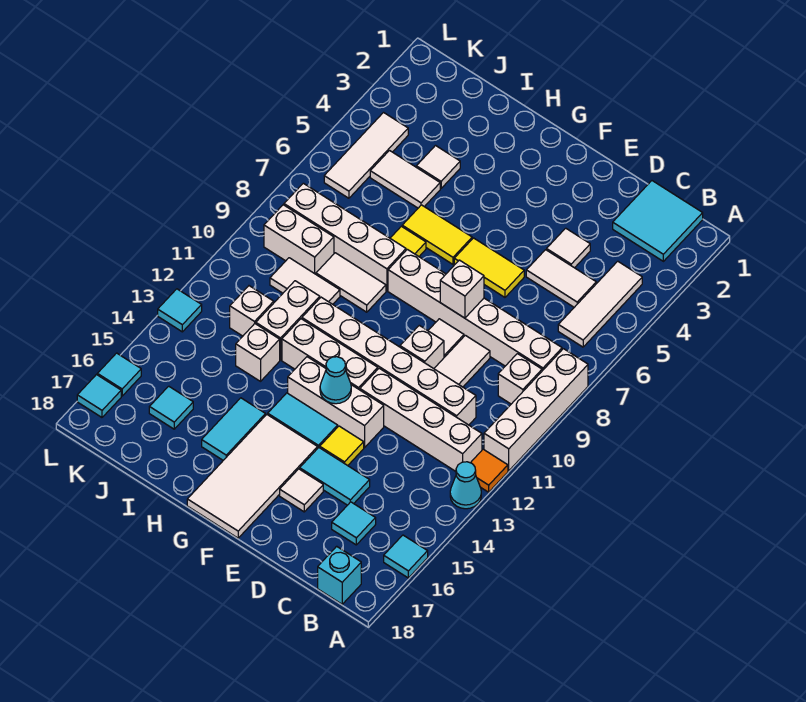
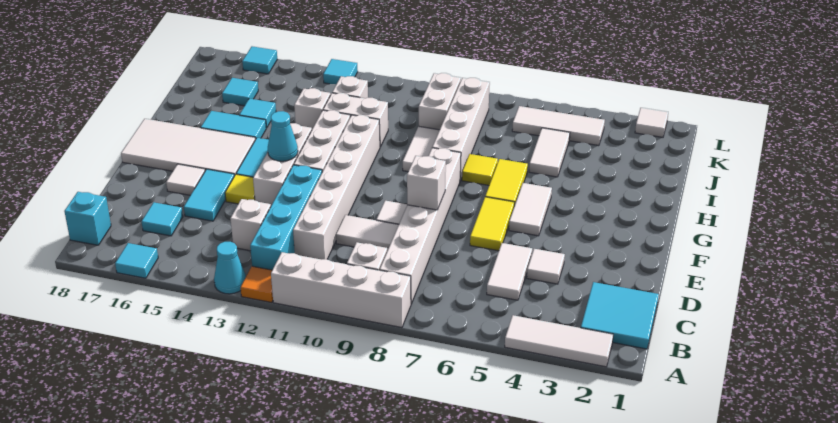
white tile B4:B6 level 1 -> white tile A2:A4 level 1
white brick B12:E12 level 1 -> cyan brick B12:E12 level 1
white brick E10 level 1 -> white brick C13 level 1
white tile I4 level 1 -> white tile L2 level 1
white tile I10:J10 level 1 -> white tile F5:G5 level 1
cyan tile L17 level 1 -> cyan tile I15 level 1

